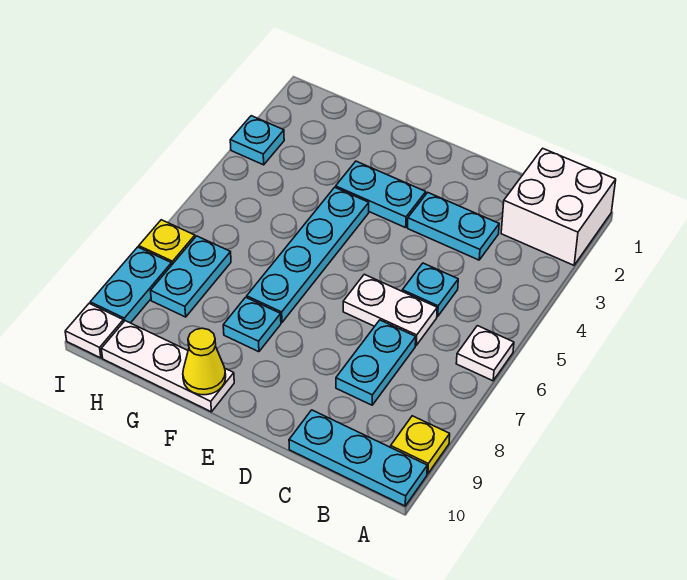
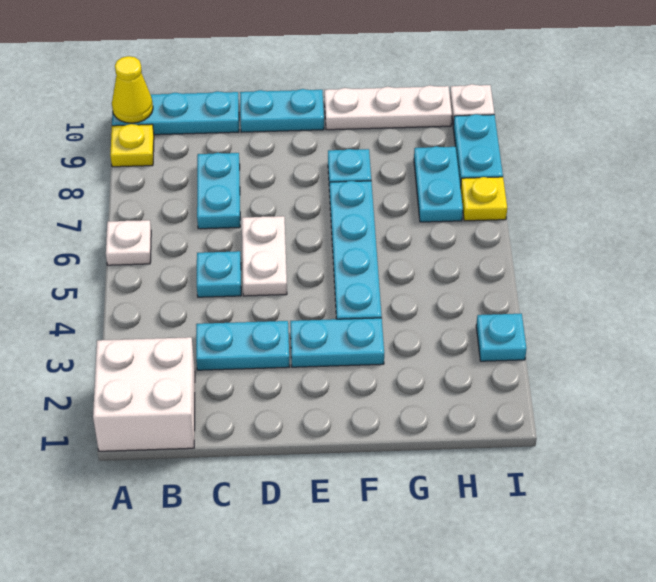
white plate C6:D6 level 1 -> white plate D5:D6 level 1
none -> cyan plate D10:E10 level 1
yellow cone F10 level 2 -> yellow cone A10 level 2

